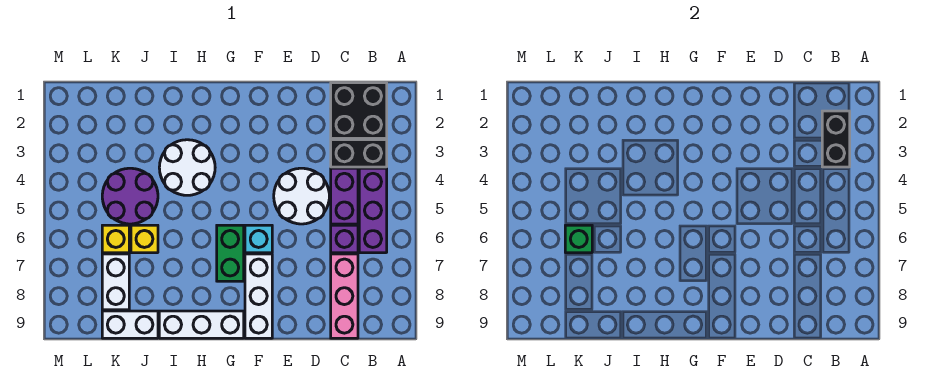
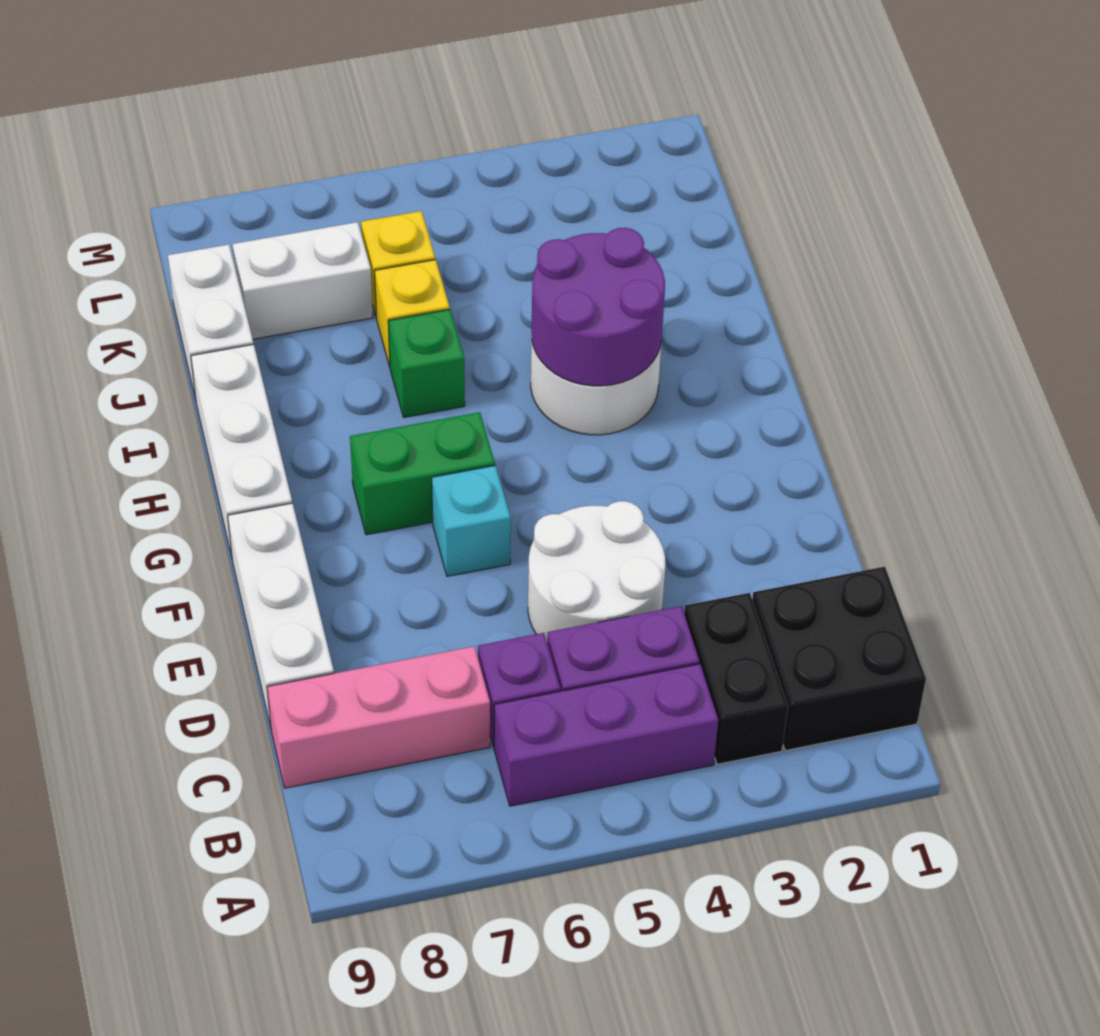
black brick B2:B3 level 2 -> none
white brick F7:F9 level 1 -> white brick D9:F9 level 1
purple round brick J4:K5 level 1 -> purple round brick H3:I4 level 2
green brick K6 level 2 -> green brick I6 level 1

